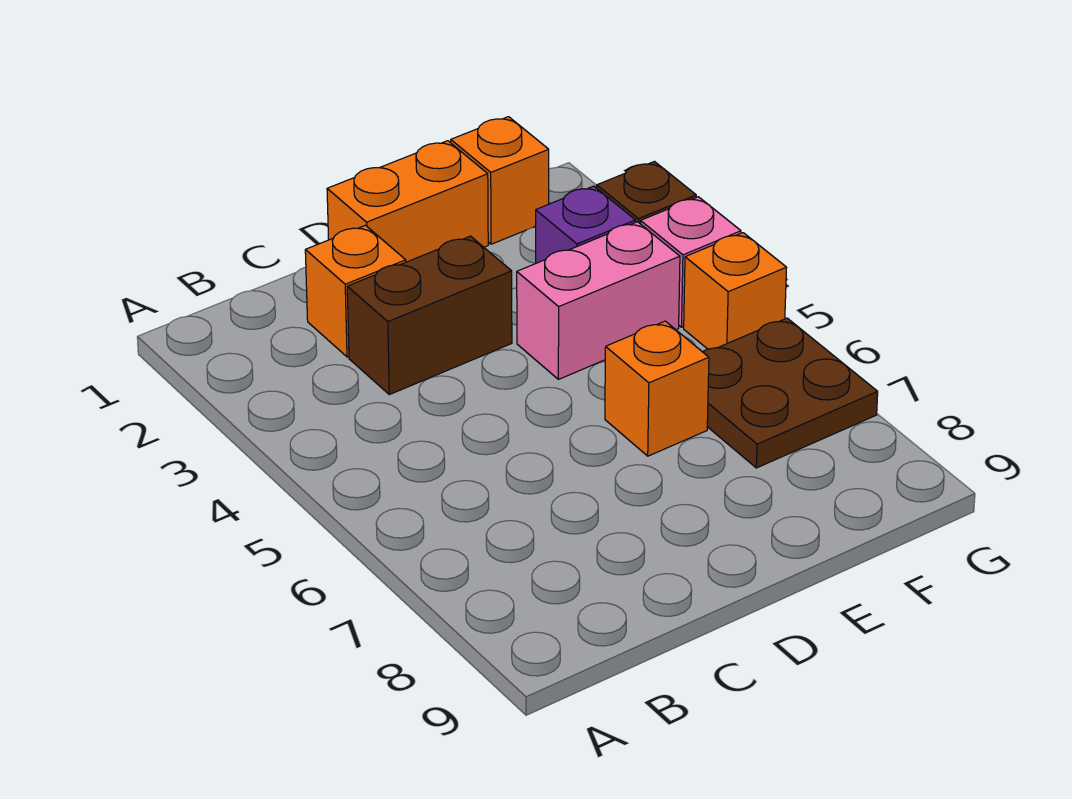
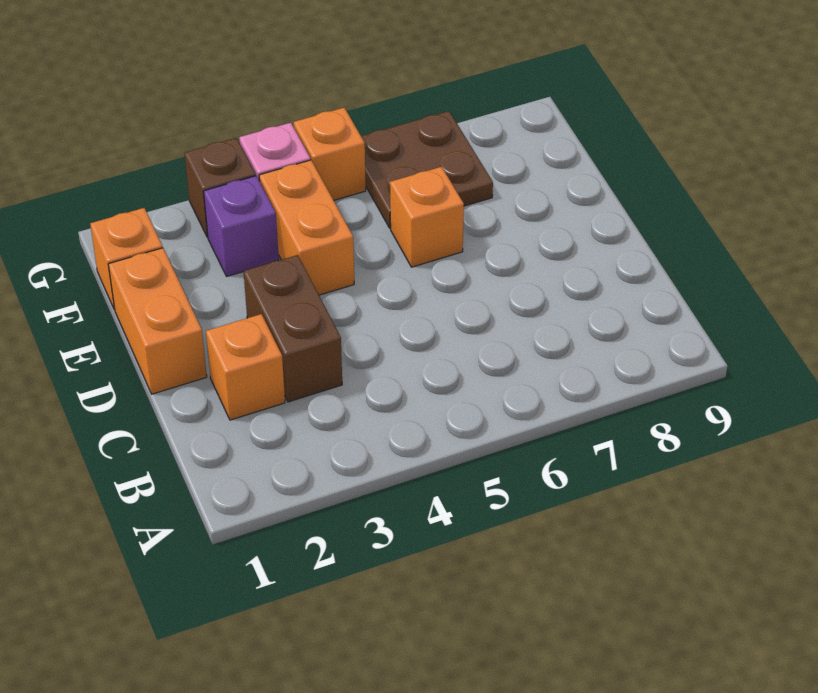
pink brick E4:F4 level 1 -> orange brick E4:F4 level 1

